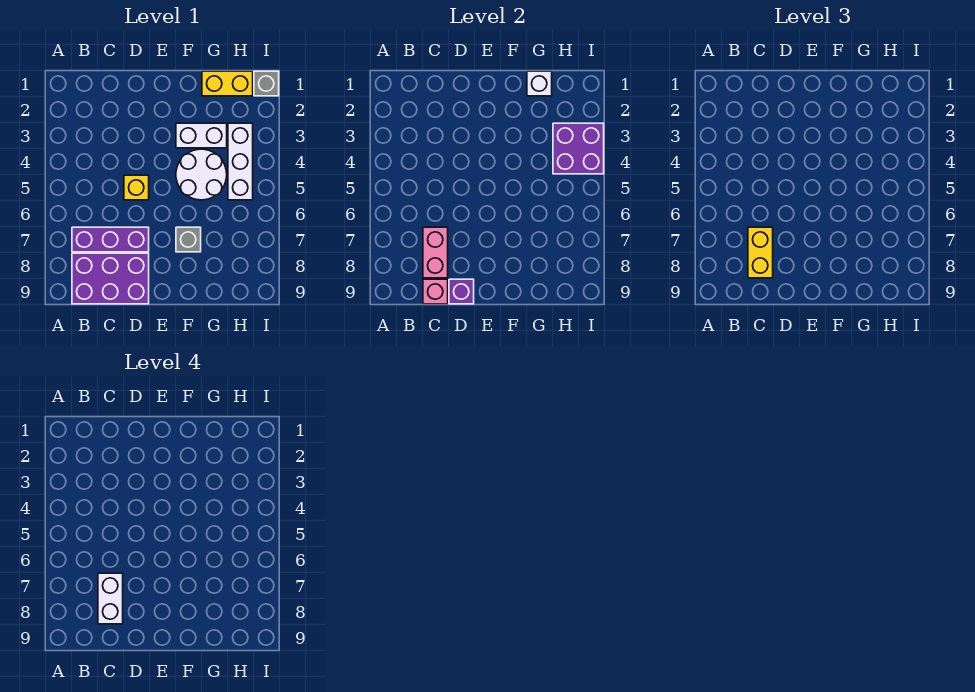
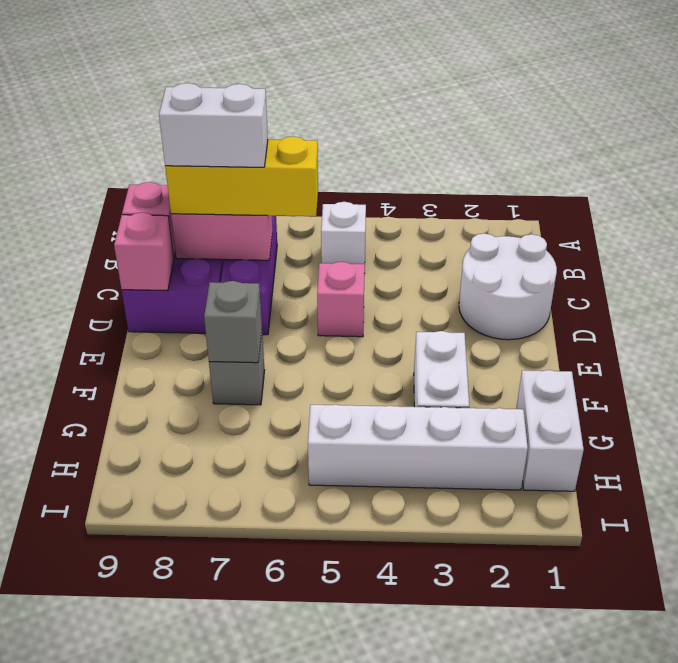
yellow brick C7:C8 level 3 -> yellow brick C6:C8 level 3
yellow brick D5 level 1 -> pink brick D5 level 1
purple brick D9 level 2 -> pink brick D9 level 2
white round brick F4:G5 level 1 -> white round brick C1:D2 level 1
yellow brick G1:H1 level 1 -> white brick G1:H1 level 1
white brick G1 level 2 -> white brick B5 level 1
white brick H3:H5 level 1 -> white brick H2:H5 level 1
purple brick H3:I4 level 2 -> none
grey brick I1 level 1 -> grey brick F7 level 2

